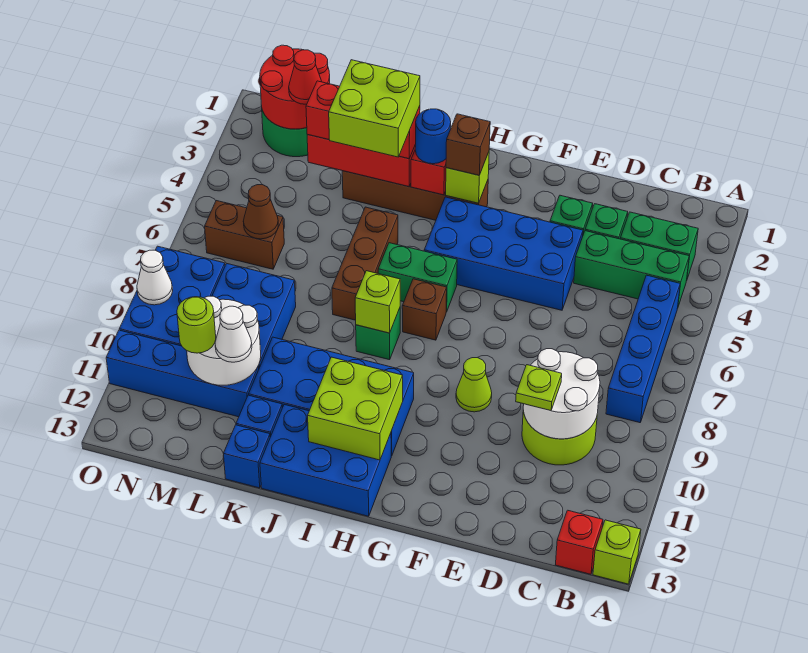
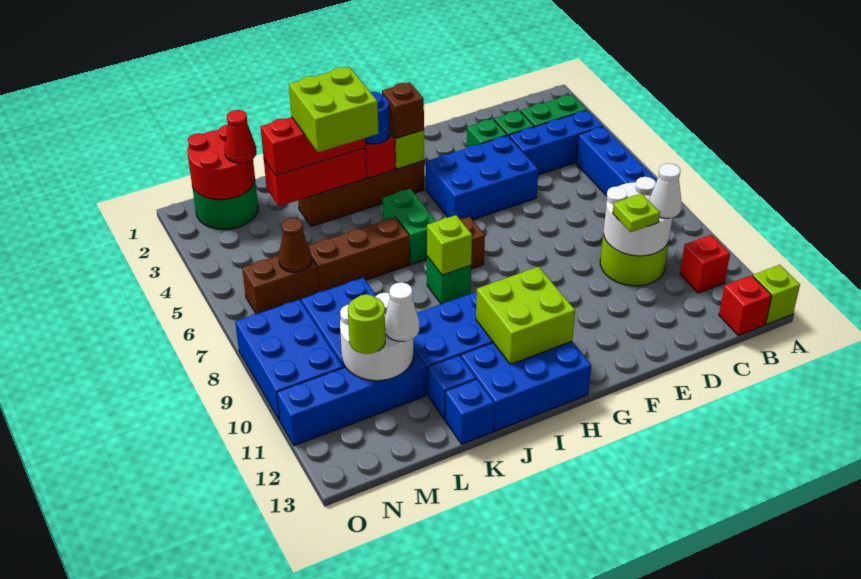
green brick B4:D4 level 1 -> blue brick B4:D4 level 1
none -> red brick B11 level 1
blue brick E4:H5 level 1 -> blue brick E4:G5 level 1
lime cone F9 level 1 -> none
green brick H6:I6 level 1 -> green brick I5:I6 level 1
brown brick J5:J7 level 1 -> brown brick J6:L6 level 1
white cone O9 level 2 -> white cone C10 level 3

